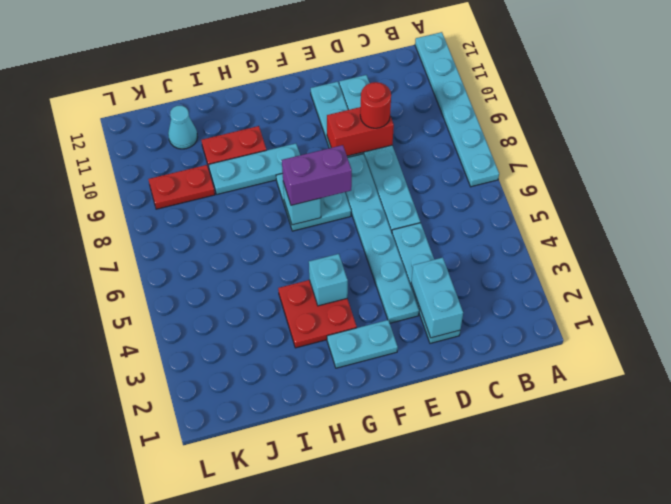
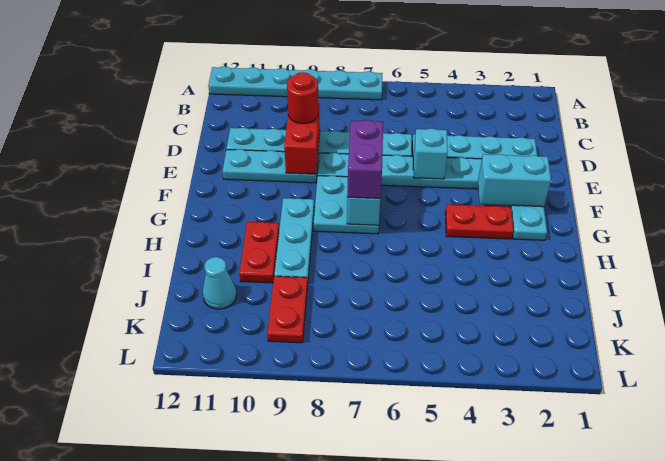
cyan brick D2:D3 level 2 -> cyan brick F2:F3 level 2
red plate G3:H4 level 1 -> red plate G3:G4 level 1
cyan brick G4 level 2 -> cyan brick E5 level 2

